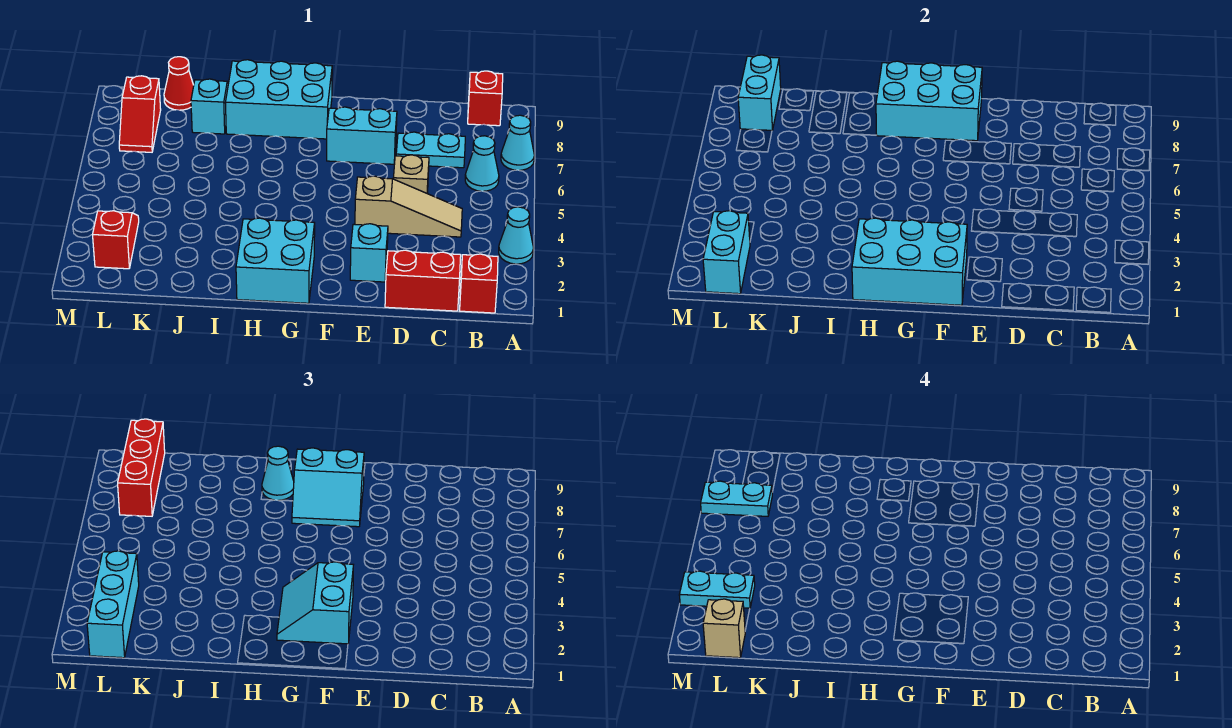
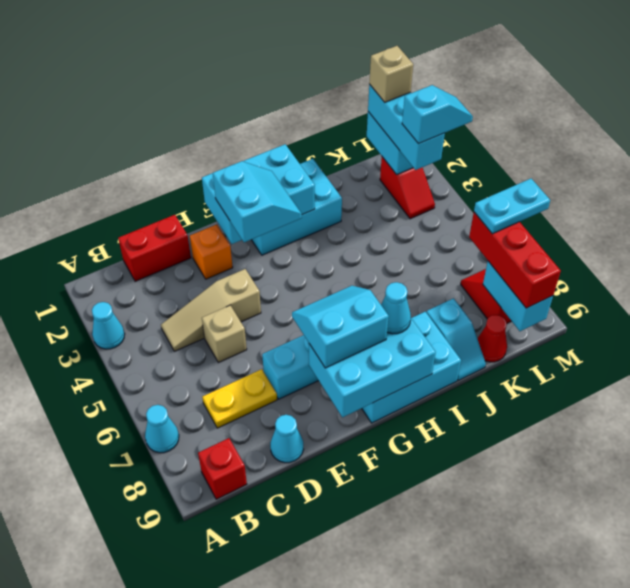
red brick B1 level 1 -> none
cyan cone B6 level 1 -> cyan cone D9 level 1
cyan plate C7:D7 level 1 -> yellow plate C7:D7 level 1
cyan brick E2 level 1 -> orange brick E2 level 1
cyan brick G1:H2 level 1 -> cyan brick G1:I2 level 1
cyan plate L3:M3 level 4 -> cyan slope L3:M3 level 4 top L

